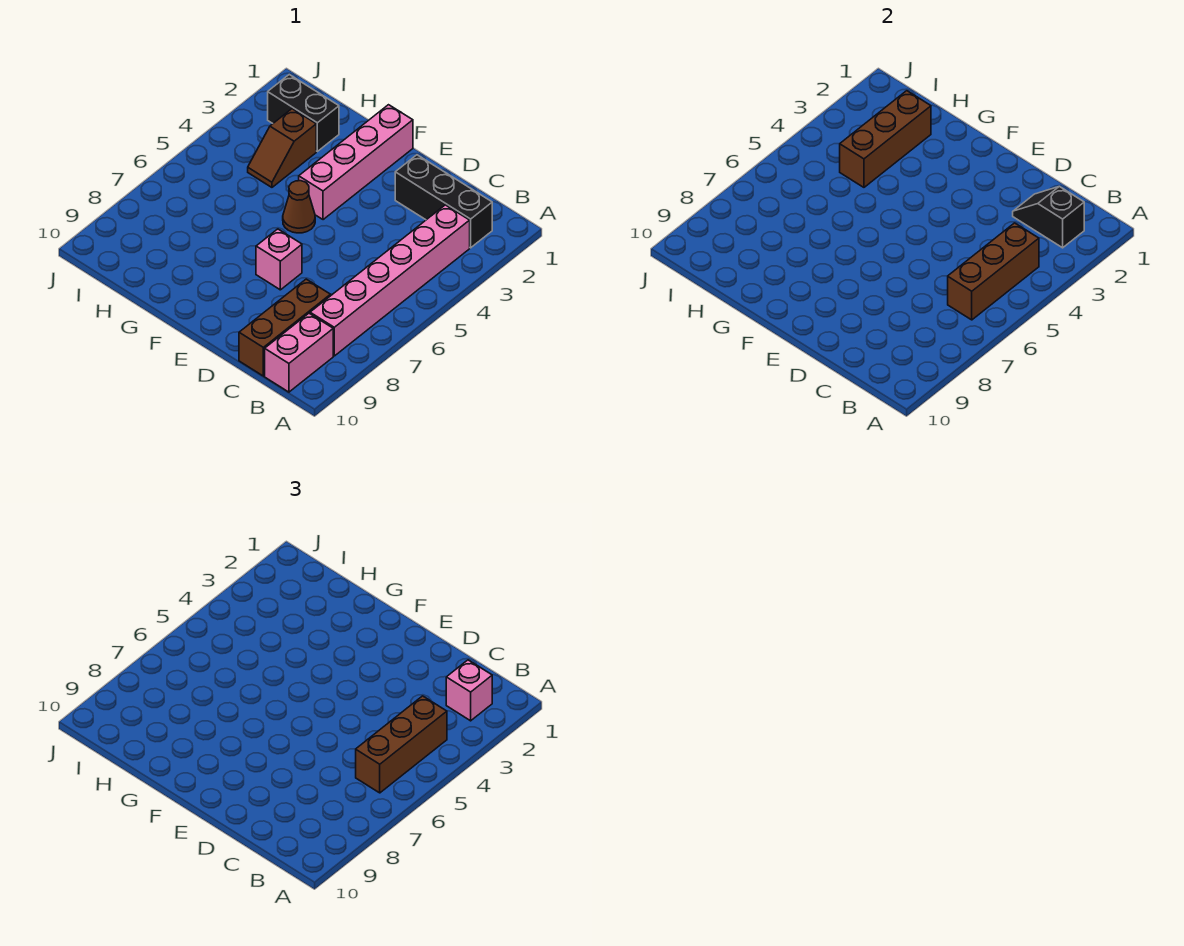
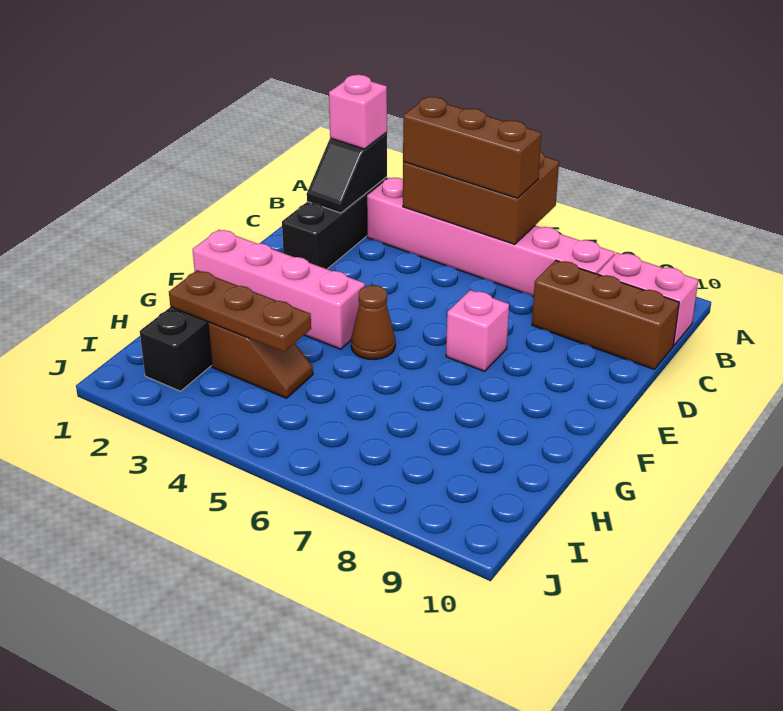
brown brick B4:B6 level 2 -> brown brick A4:B6 level 2
brown brick H2:H4 level 2 -> brown plate H2:H4 level 2

